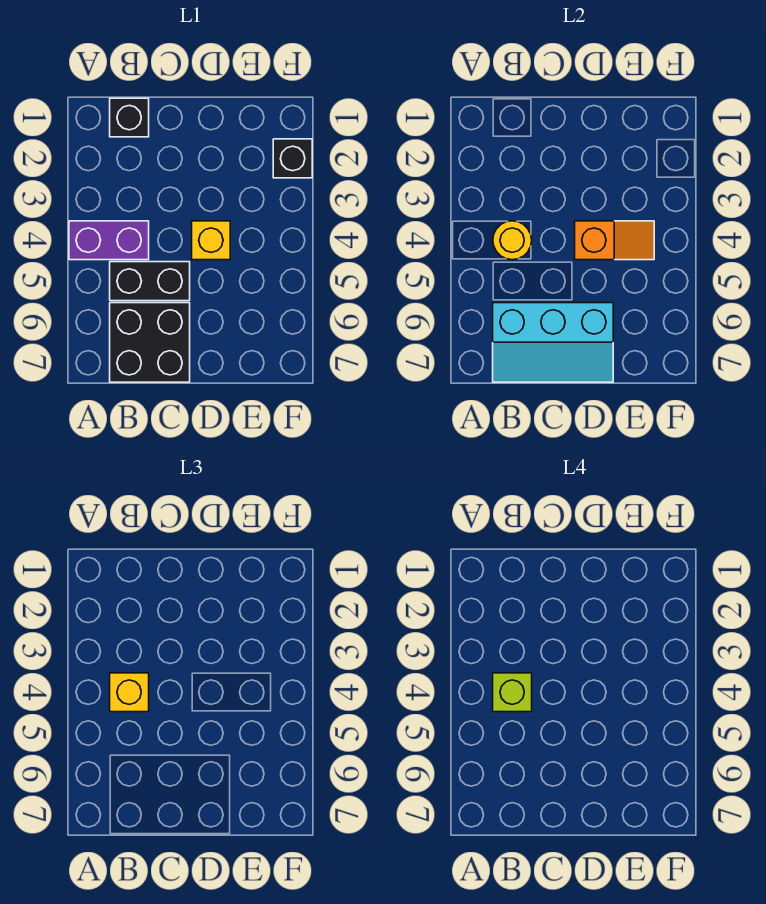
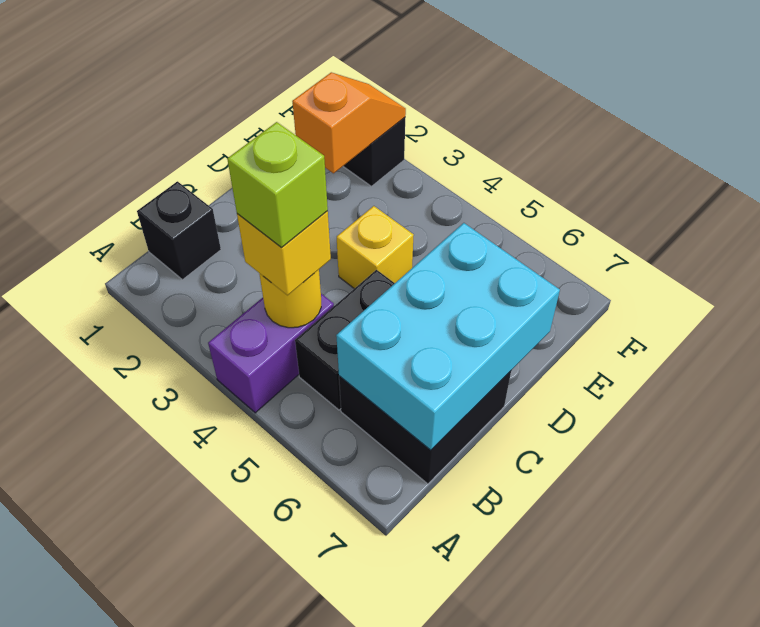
cyan slope B6:D7 level 2 top 6 -> cyan brick B6:D7 level 2
orange slope D4:E4 level 2 top D -> orange slope E2:F2 level 2 top E

